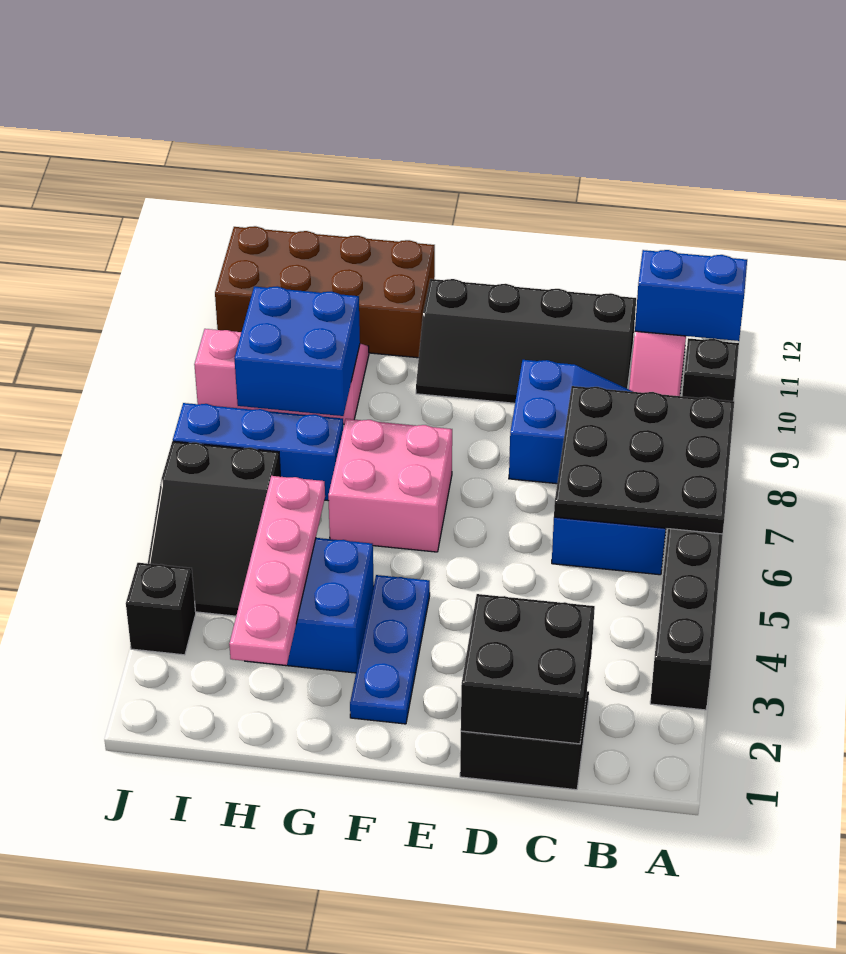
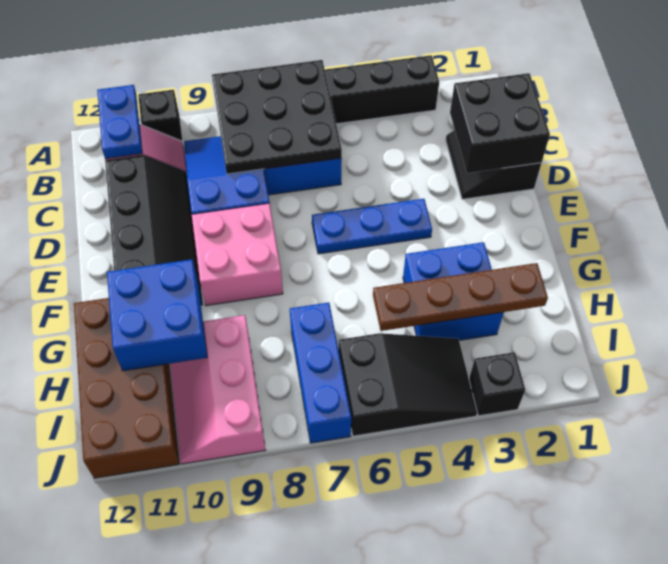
blue brick A11:B11 level 2 -> blue plate A11:B11 level 2
blue plate F2:F4 level 1 -> blue plate E4:E6 level 1
pink brick F6:G7 level 1 -> pink brick E8:F9 level 1
pink plate H2:H5 level 2 -> brown plate H2:H5 level 2
blue brick H8:I9 level 2 -> blue brick G10:H11 level 2

